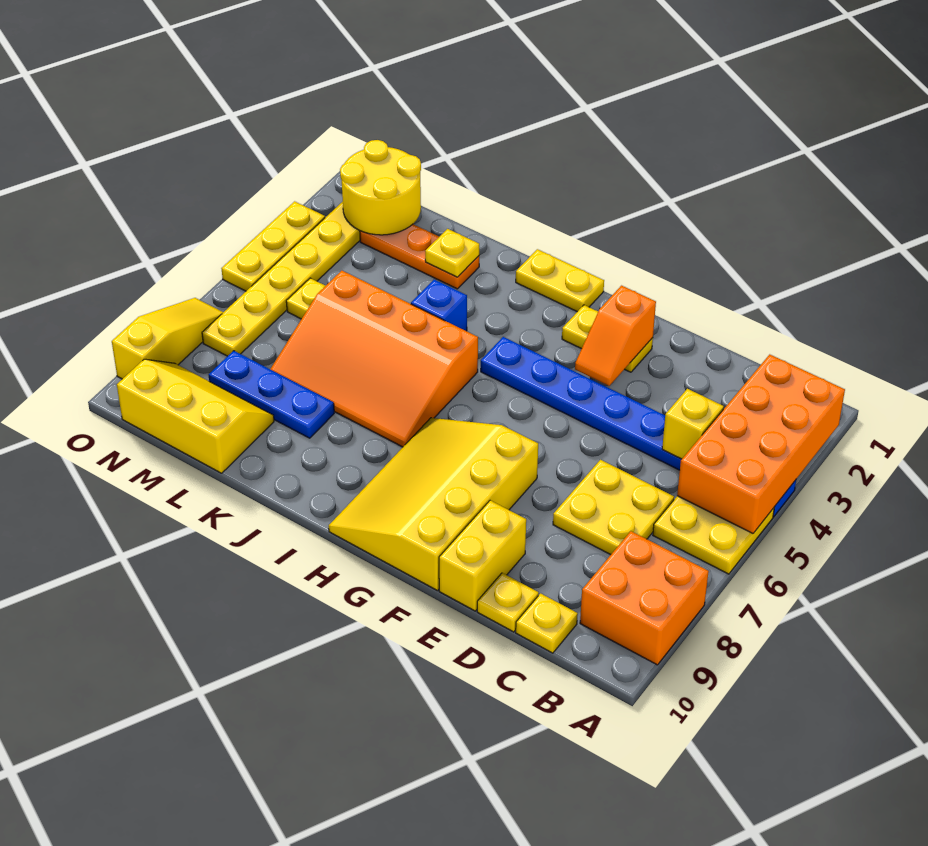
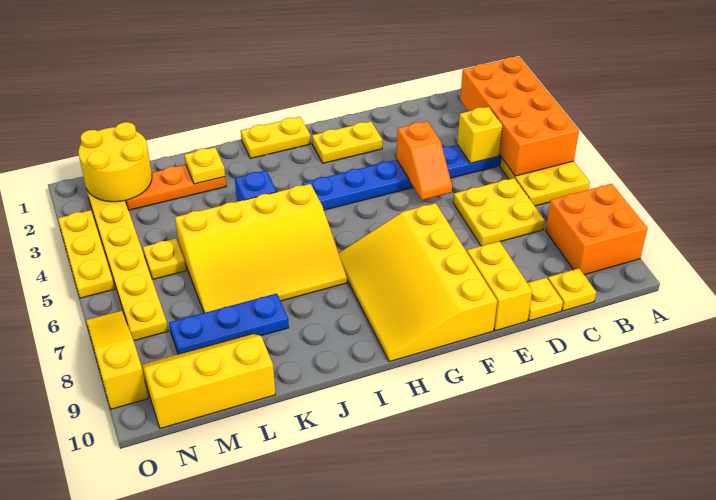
orange slope F2:F3 level 2 top 2 -> orange slope E4:E5 level 2 top 4
orange slope I5:L7 level 1 top 5 -> yellow slope I5:L7 level 1 top 5

